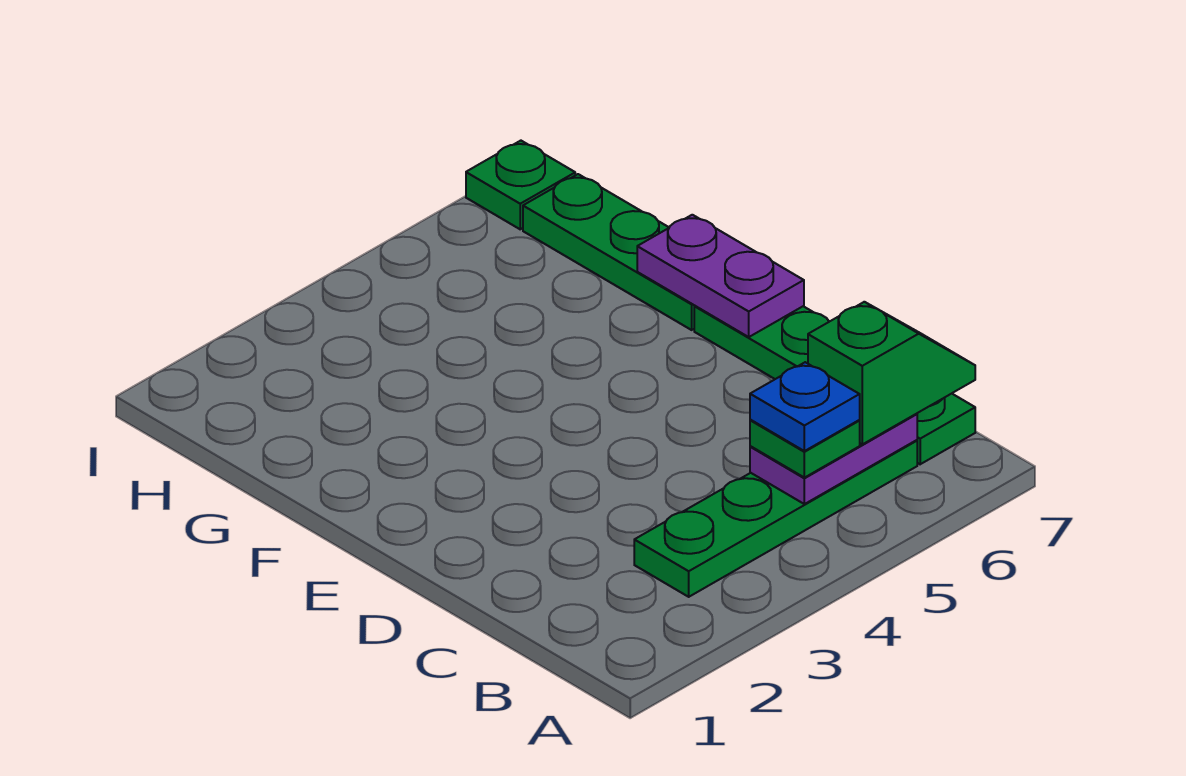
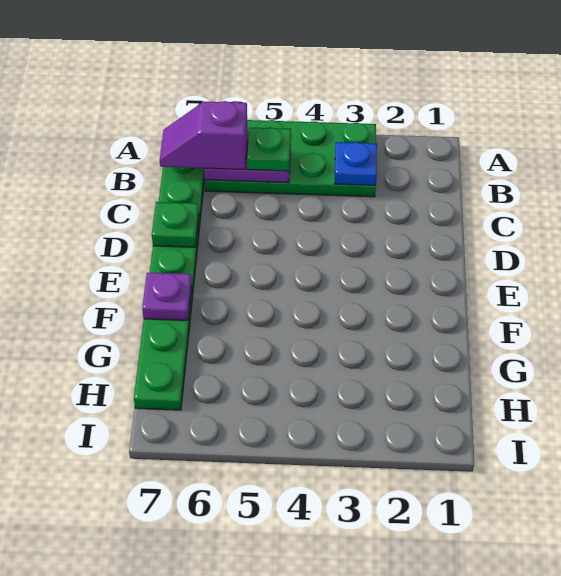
green plate B3:B6 level 1 -> green plate A3:B6 level 1
blue plate B5 level 4 -> blue plate B3 level 2
green slope B6:B7 level 3 top 6 -> purple slope B6:B7 level 3 top 6
purple plate E7:F7 level 2 -> purple plate F7 level 2
green plate I7 level 1 -> green plate D7 level 2

